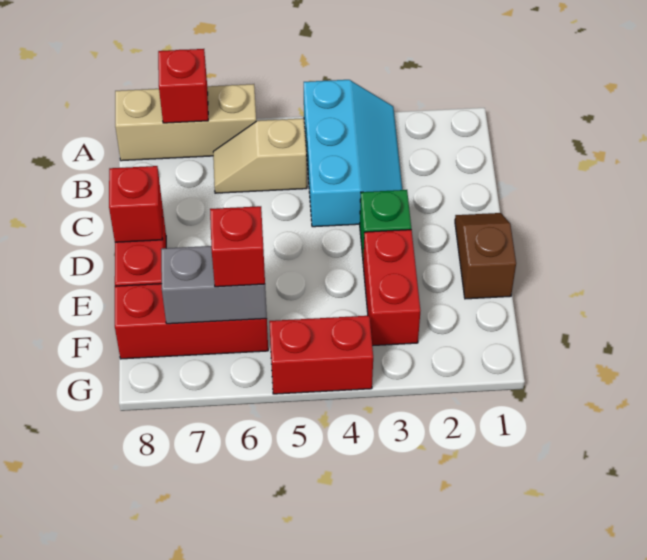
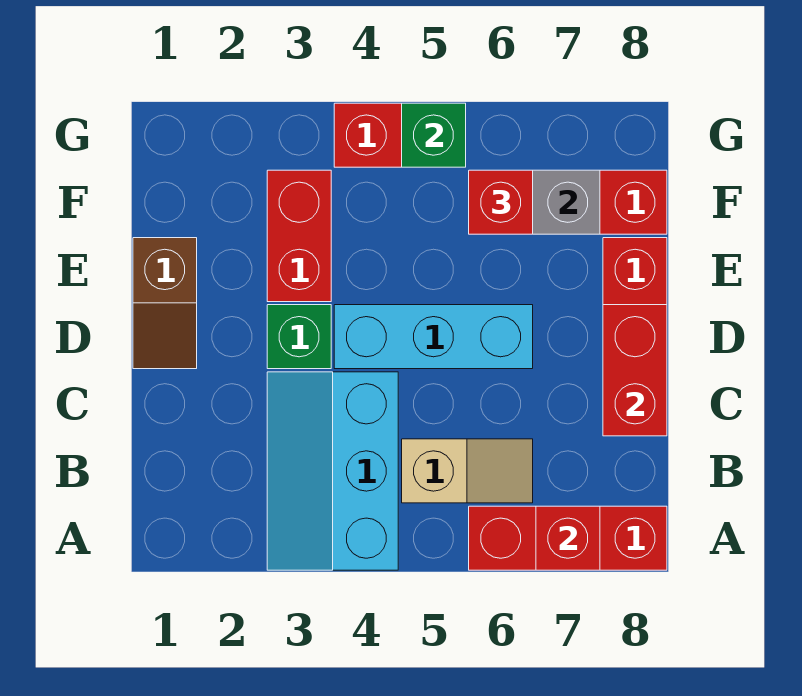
tan brick A6:A8 level 1 -> red brick A6:A8 level 1
none -> cyan brick D4:D6 level 1
red brick D8 level 2 -> red brick C8:D8 level 2
none -> green brick G5 level 2

